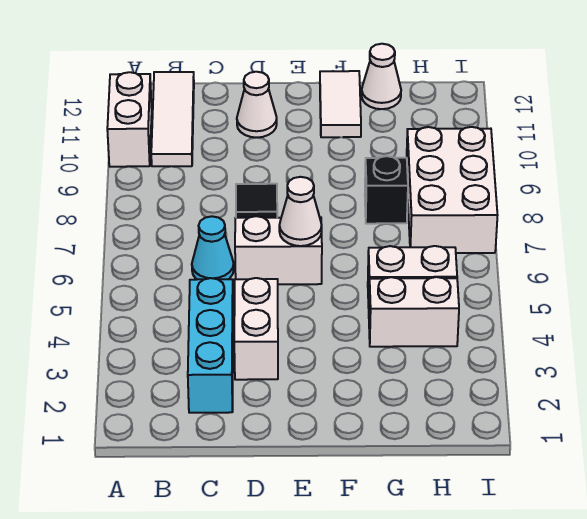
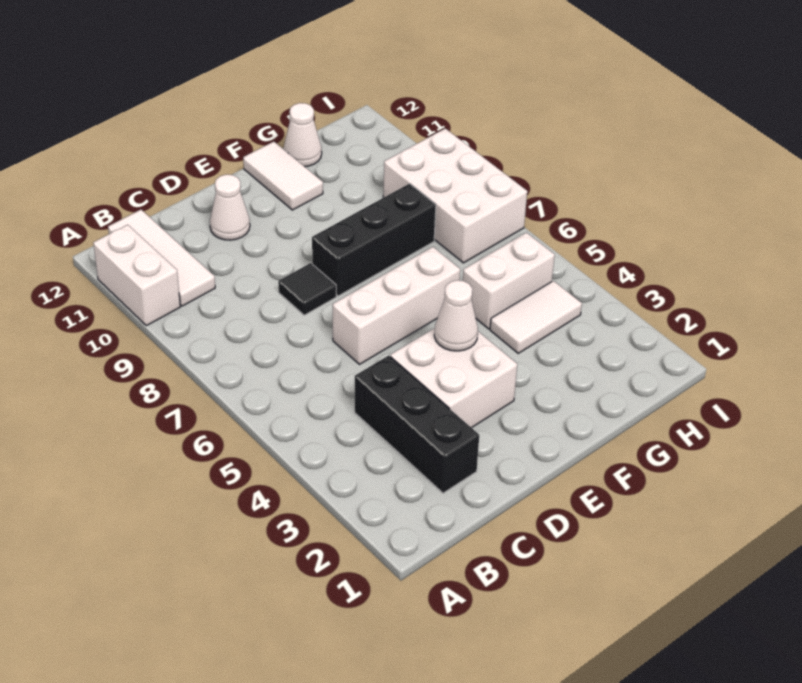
cyan brick C2:C4 level 1 -> black brick C2:C4 level 1
cyan cone C6 level 1 -> none
white brick D3:D4 level 1 -> white brick D3:E4 level 1
white brick D6:E6 level 1 -> white brick D6:F6 level 1
white cone E6 level 2 -> white cone E4 level 2
white brick G4:H4 level 1 -> white tile G4:H4 level 1
black brick G8 level 1 -> black brick E8:G8 level 1

